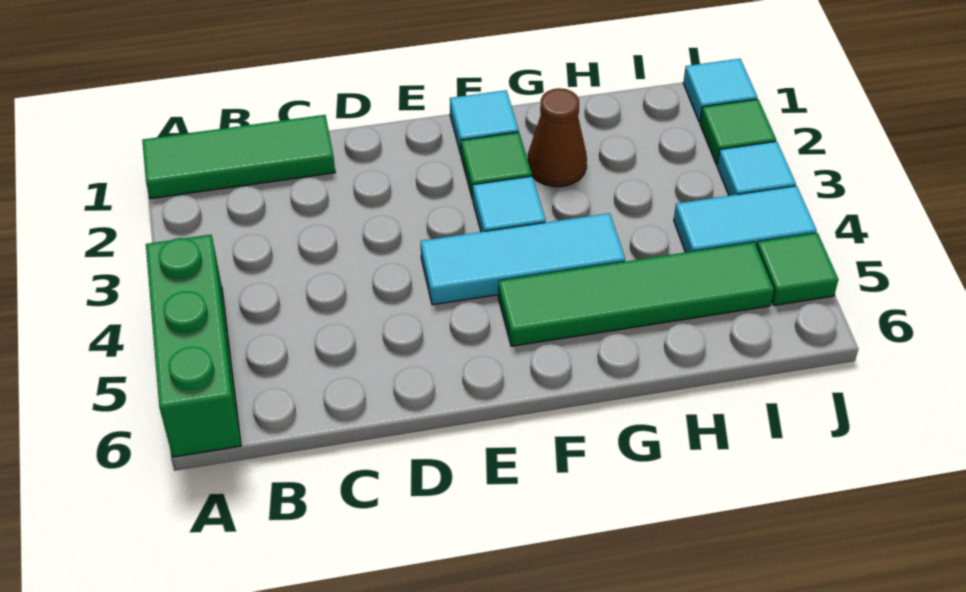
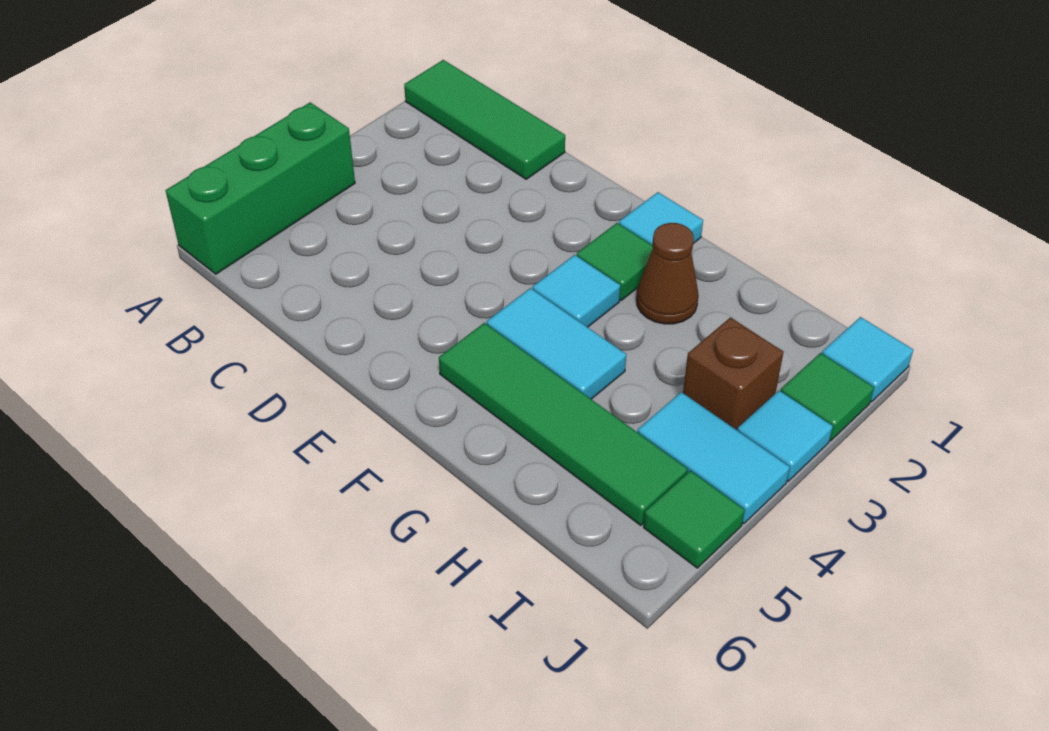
cyan tile E4:G4 level 1 -> cyan tile F4:G4 level 1
none -> brown brick I3 level 1

